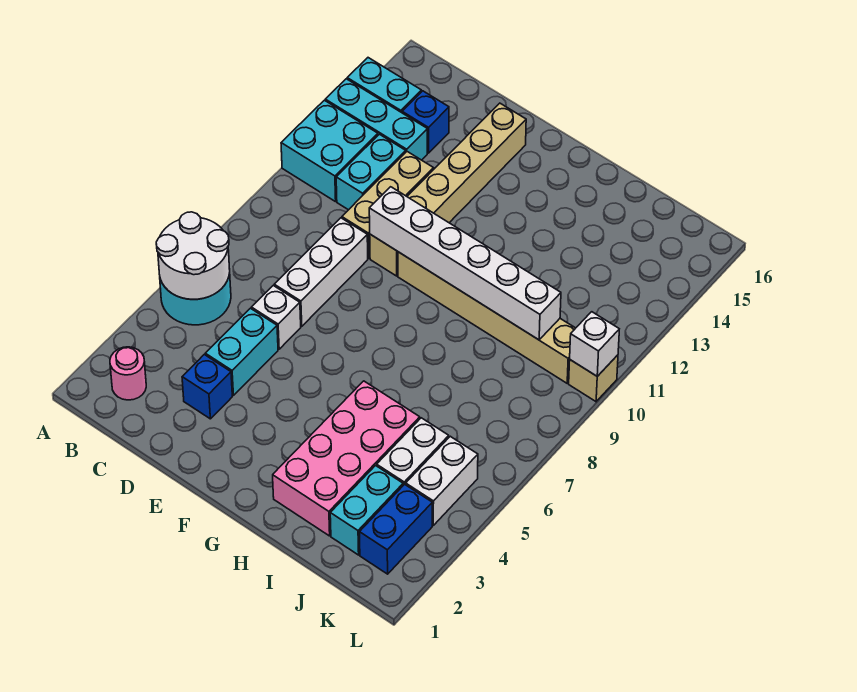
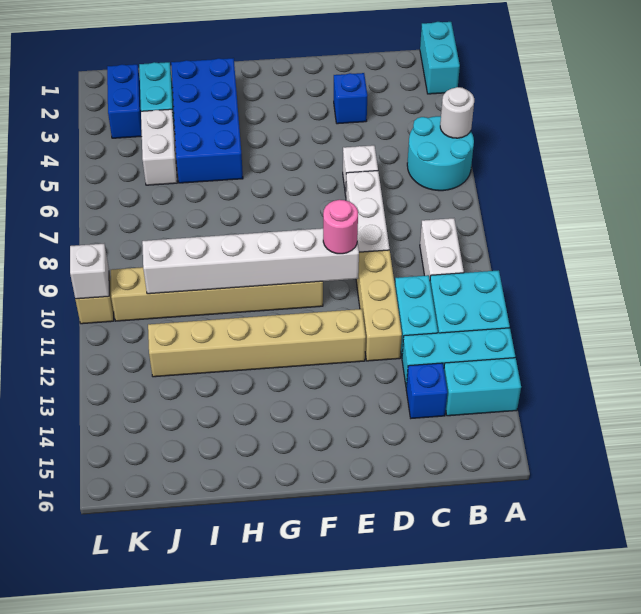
white round brick A5:B6 level 2 -> white round brick A5 level 2
pink round brick B2 level 1 -> pink round brick E10 level 3
cyan brick D4:D5 level 1 -> cyan brick A1:A2 level 1
tan brick E10:E15 level 1 -> tan brick E12:J12 level 1
pink brick H2:I5 level 1 -> blue brick H2:I5 level 1
white brick K4:K5 level 1 -> white brick B9:B10 level 1

